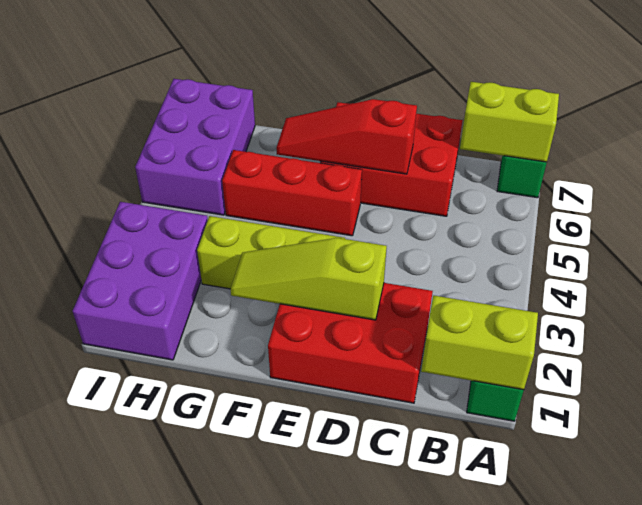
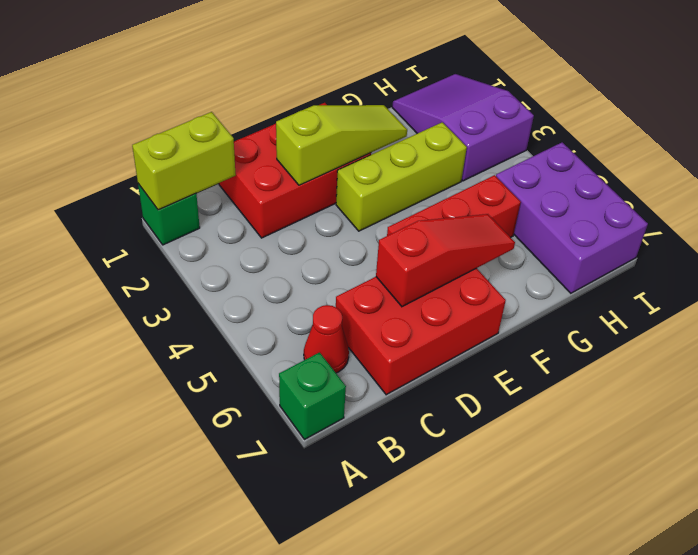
lime brick A7:B7 level 2 -> none
none -> red cone B6 level 1
purple brick H1:I3 level 1 -> purple slope H1:I3 level 1 top 3

